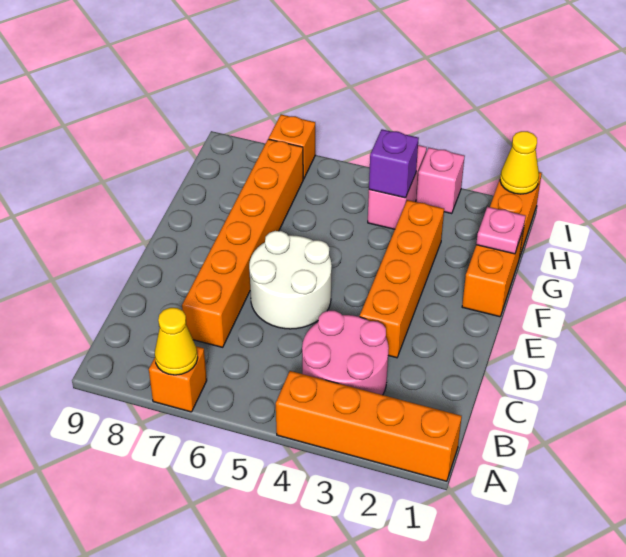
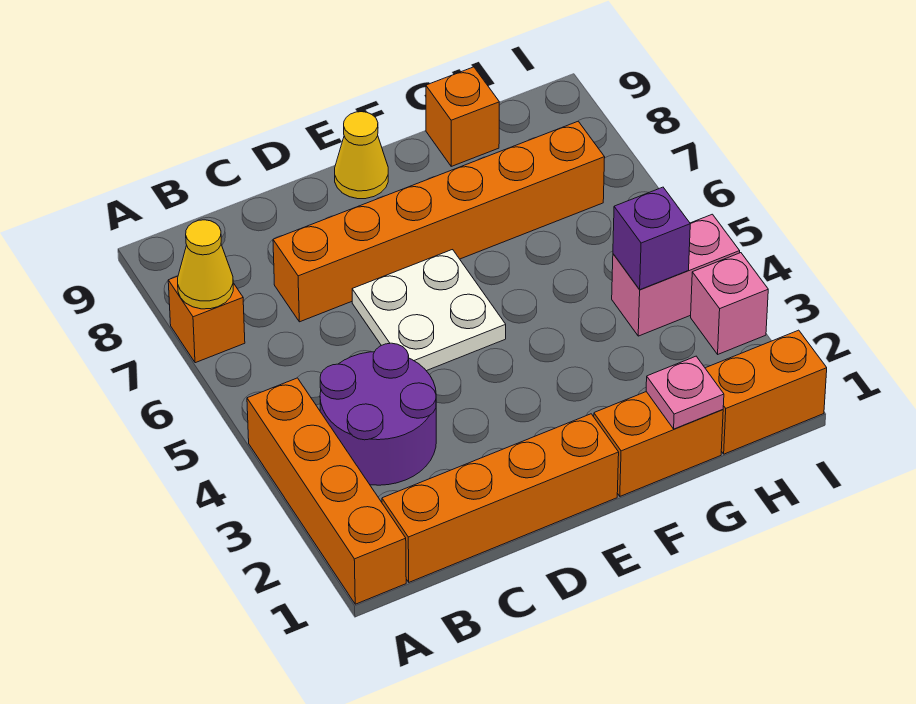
pink round brick B3:C4 level 1 -> purple round brick B3:C4 level 1
orange brick D3:G3 level 1 -> orange brick B1:E1 level 1
white round brick D5:E6 level 1 -> white plate D5:E6 level 1
yellow cone I1 level 2 -> yellow cone E9 level 1
orange brick I7 level 1 -> orange brick G9 level 1

